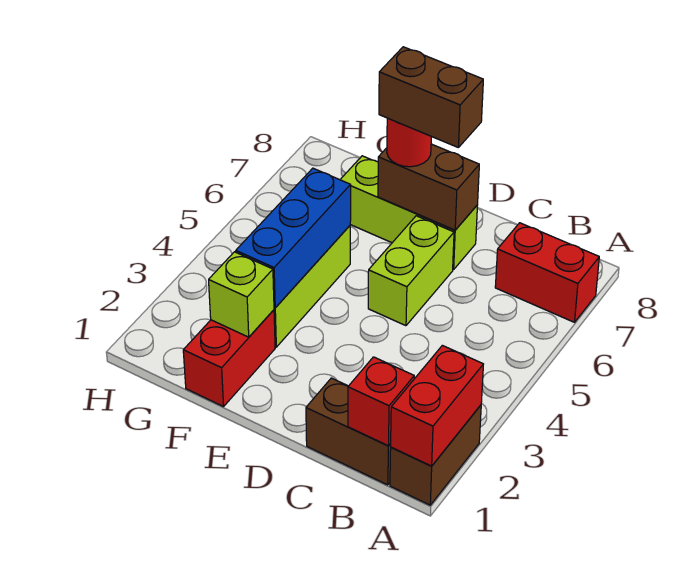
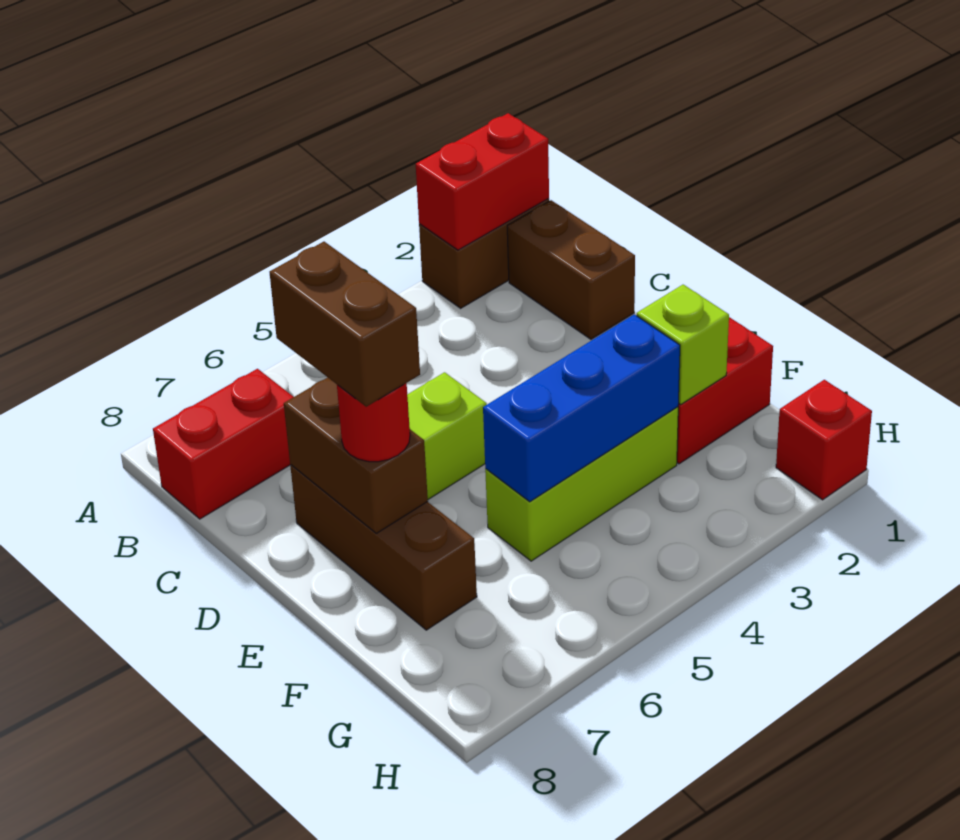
red brick A7:B7 level 1 -> red brick B7:B8 level 1
red brick B1 level 2 -> red brick H1 level 1
lime brick D7:F7 level 1 -> brown brick D7:F7 level 1

